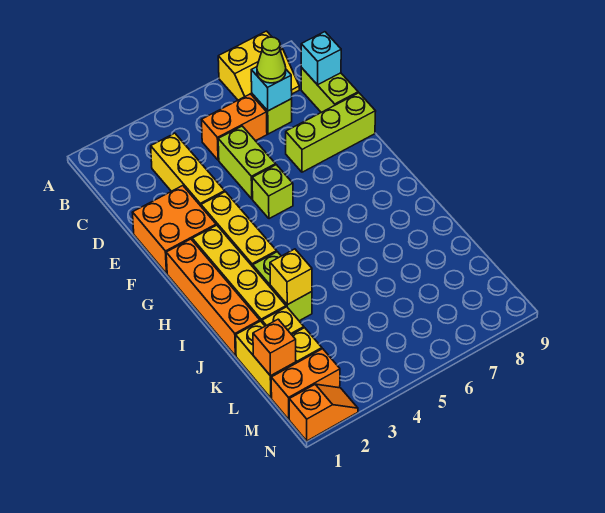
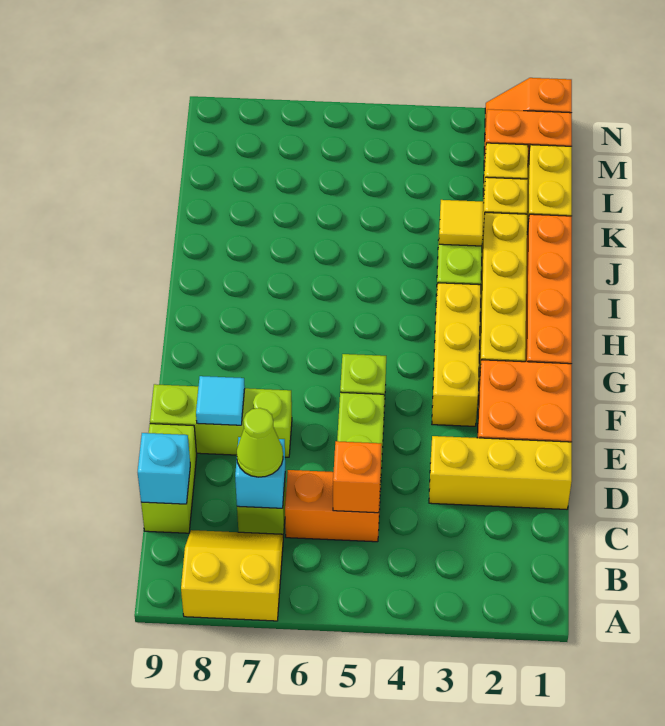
yellow brick C3:E3 level 1 -> yellow brick D1:D3 level 1
none -> cyan tile E8 level 2
yellow brick J3 level 2 -> yellow tile J3 level 2
orange brick L1 level 2 -> orange brick C5 level 2

